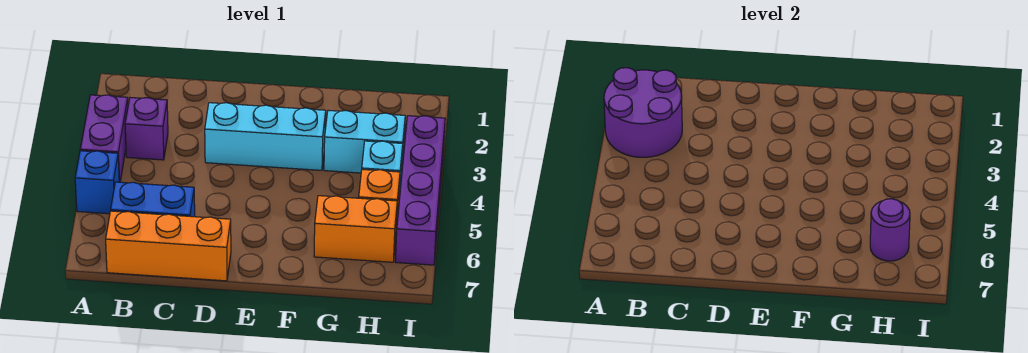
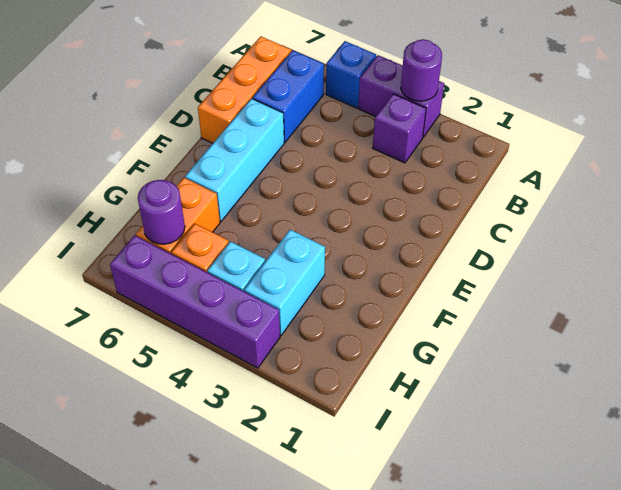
purple round brick A2:B3 level 2 -> purple round brick A3 level 2
cyan brick D3:F3 level 1 -> cyan brick D6:F6 level 1

